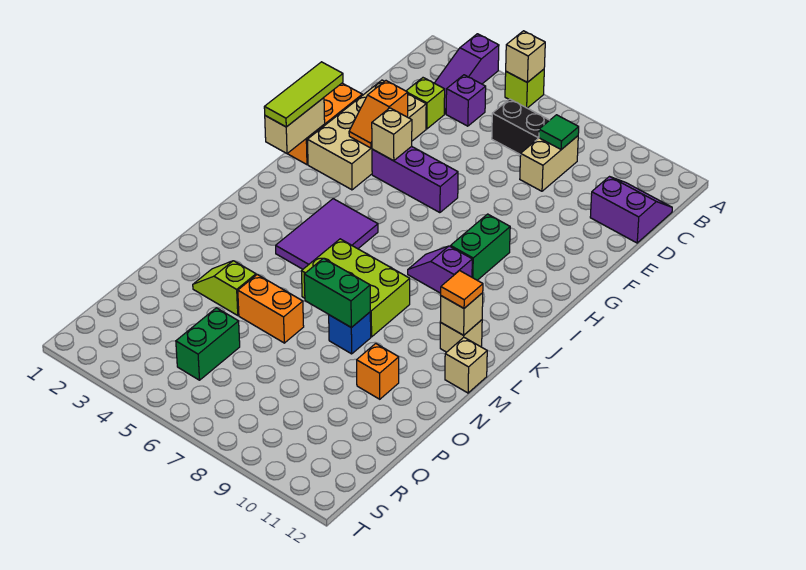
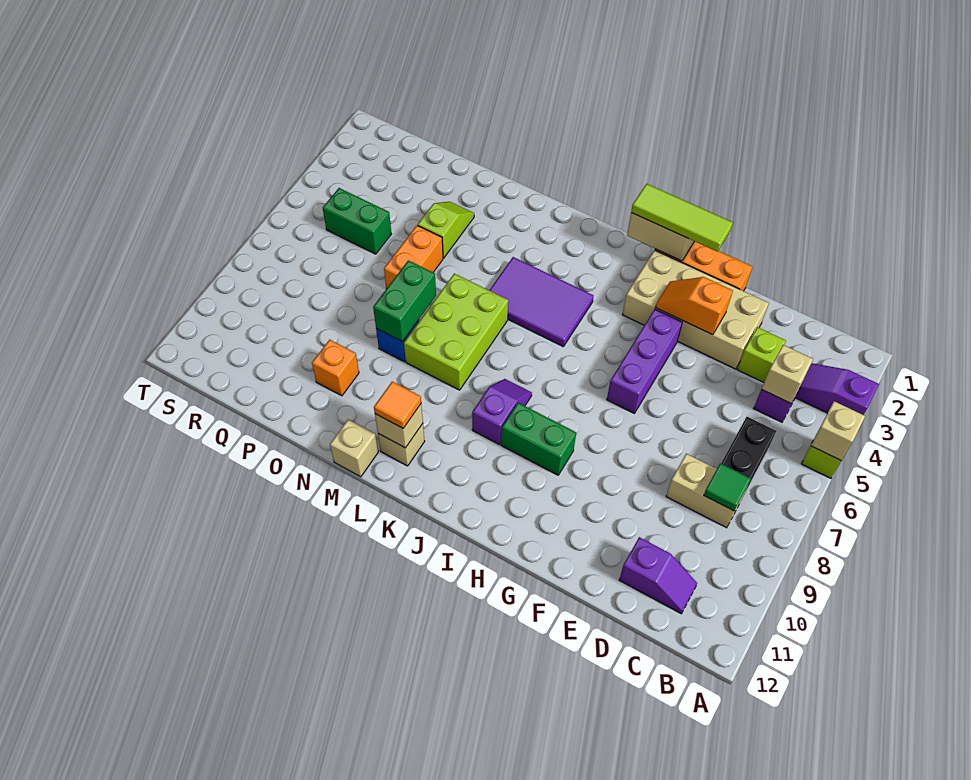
purple slope C11:D12 level 1 top D -> purple slope C11:D11 level 1 top D
tan brick G4 level 2 -> tan brick C4 level 2

